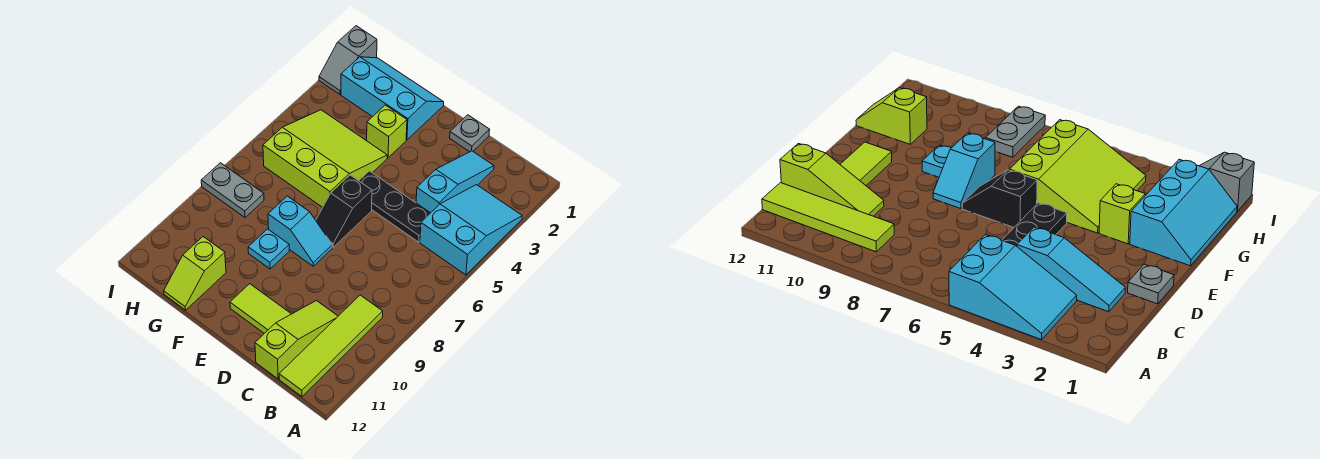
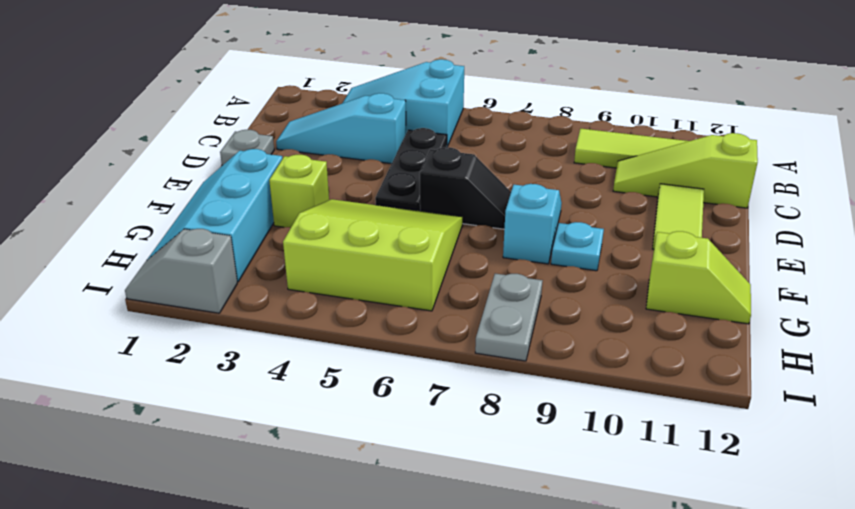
lime slope F4:H6 level 1 top 6 -> lime slope F4:H6 level 1 top H
grey slope I1:I2 level 1 top 1 -> grey slope I1:I2 level 1 top 2

